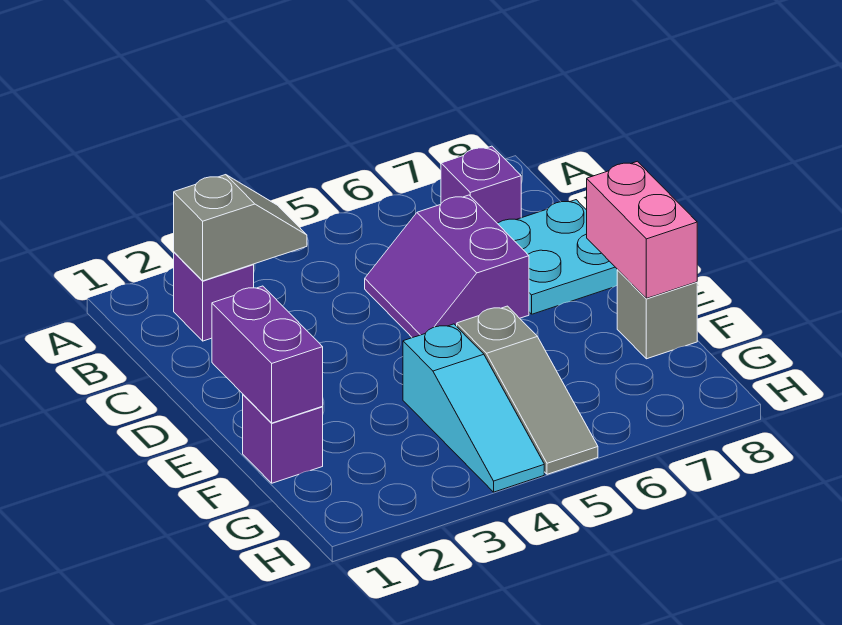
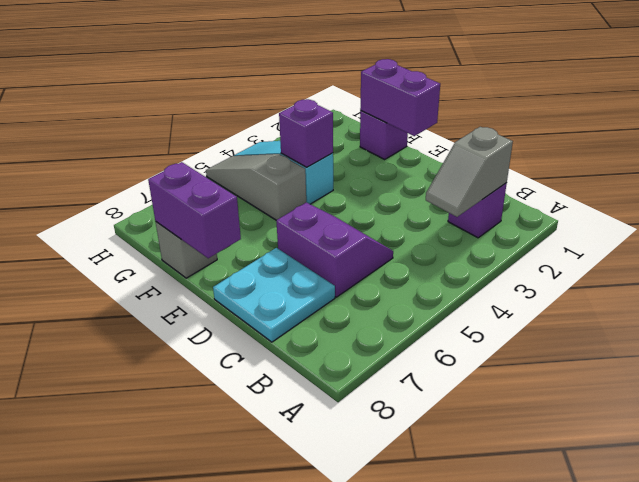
purple brick B7 level 1 -> purple brick F4 level 2
pink brick E8:F8 level 2 -> purple brick E8:F8 level 2

